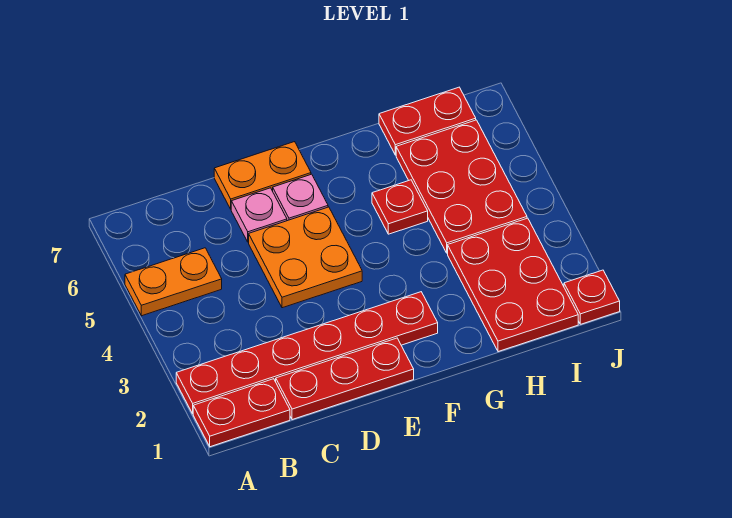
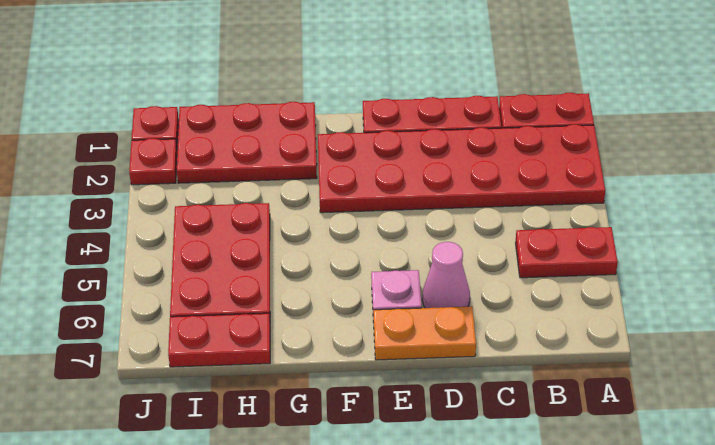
red plate A2:F2 level 1 -> red plate A2:F3 level 1
orange plate A5:B5 level 1 -> red plate A5:B5 level 1
orange plate D4:E5 level 1 -> none
pink plate D6 level 1 -> pink cone D6 level 1
red plate G5 level 1 -> red plate J2 level 1
red plate H1:I3 level 1 -> red plate G1:I2 level 1

